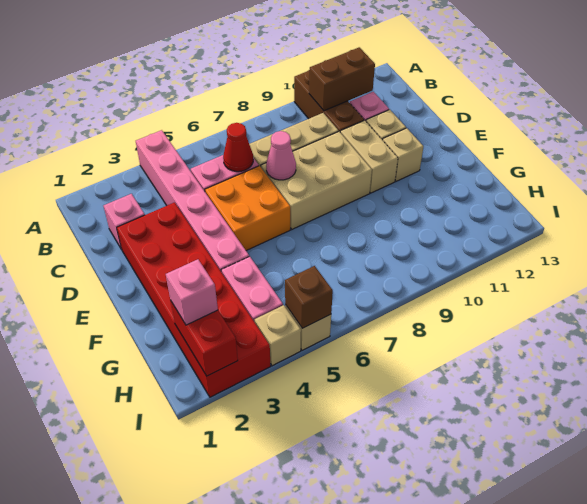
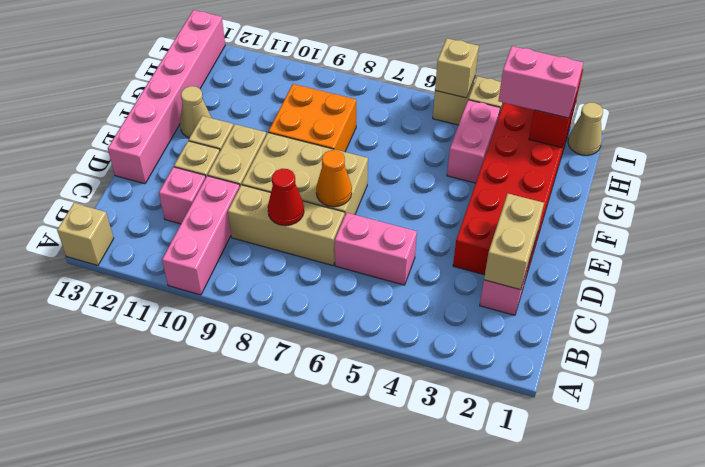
pink brick A4:F4 level 1 -> pink brick D13:I13 level 1
brown brick A10:C10 level 1 -> pink brick A10:C10 level 1
none -> tan brick A13 level 1
brown brick B10:B11 level 2 -> none
none -> tan brick C2:D2 level 2
red cone C6 level 2 -> red cone C8 level 2
orange brick D5:E6 level 1 -> orange brick F8:G9 level 1
pink cone D7 level 2 -> orange cone D7 level 2
none -> tan cone F12 level 1
pink brick H2 level 3 -> pink brick H2:H3 level 3
none -> tan cone I1 level 1
brown brick I5 level 2 -> tan brick I5 level 2

